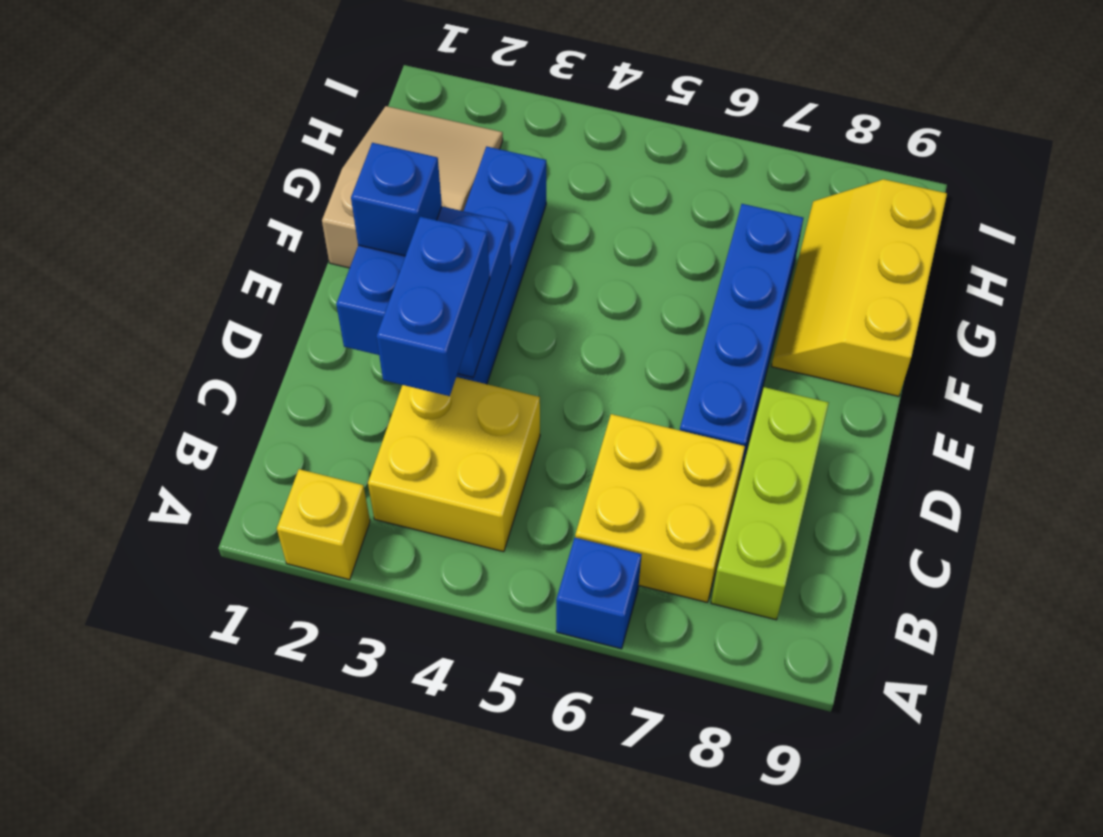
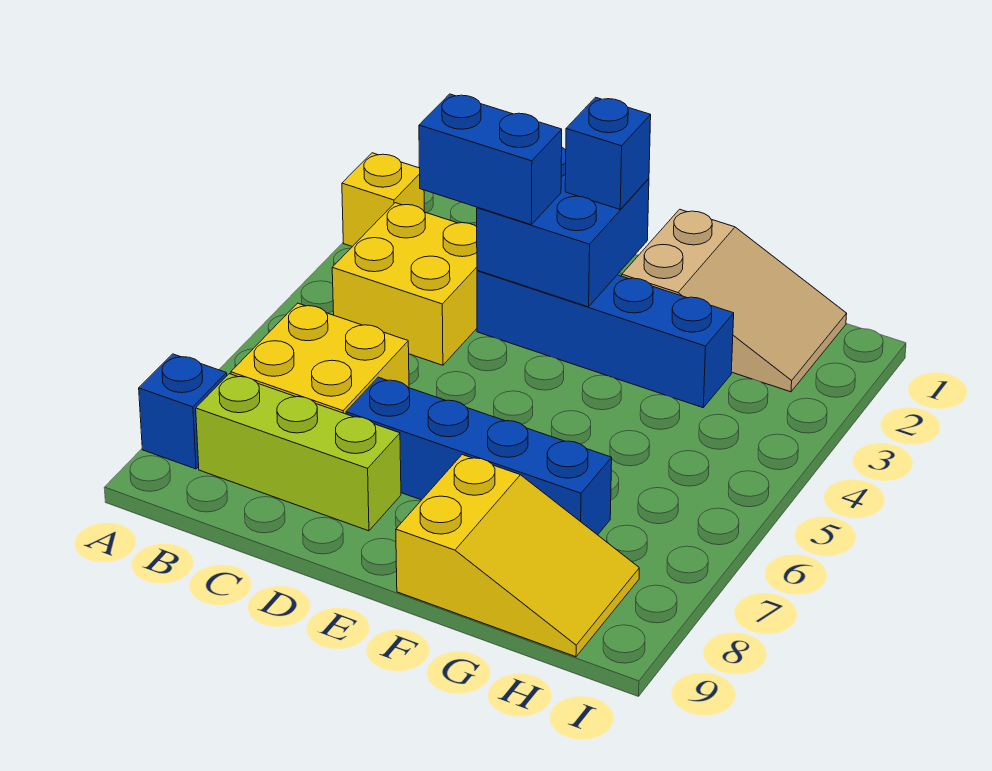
blue brick A6 level 1 -> blue brick A8 level 1
yellow slope F8:H9 level 1 top 9 -> yellow slope F8:H9 level 1 top F

